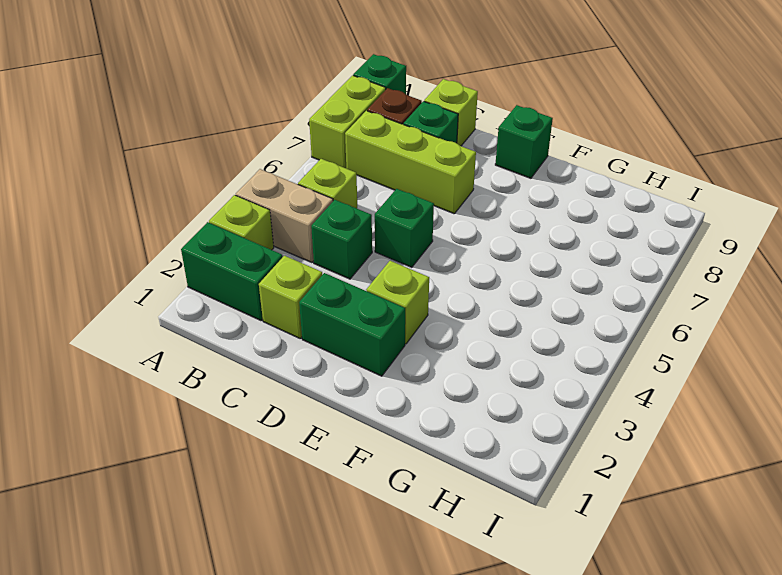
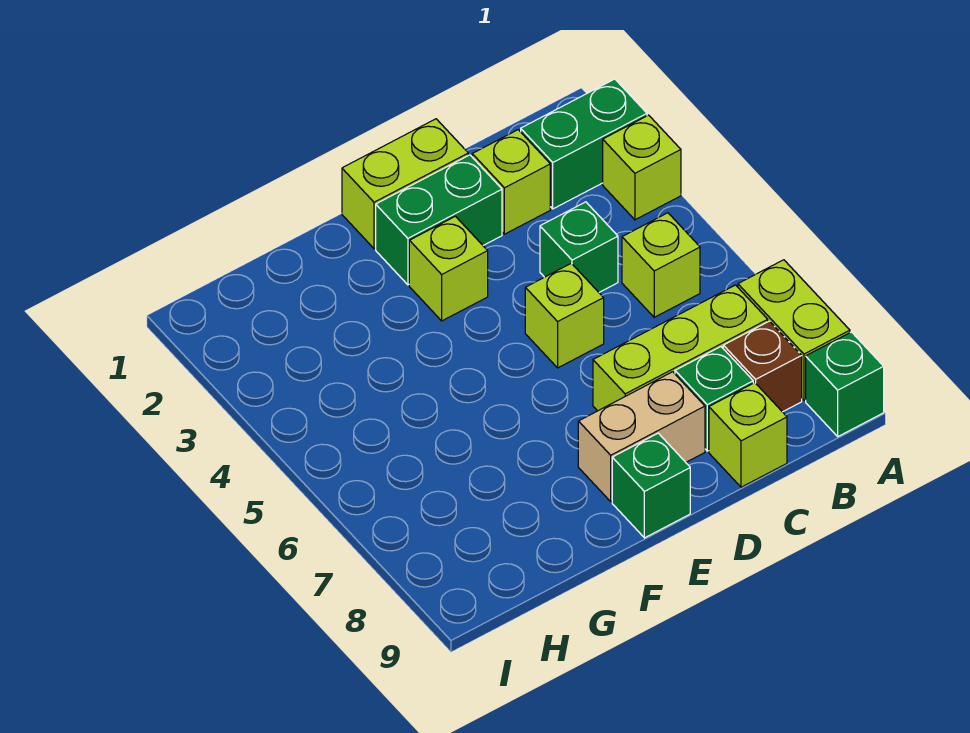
tan brick A4:B4 level 1 -> tan brick D8:E8 level 1
none -> lime brick D1:E1 level 1
green brick D5 level 1 -> lime brick D5 level 1

